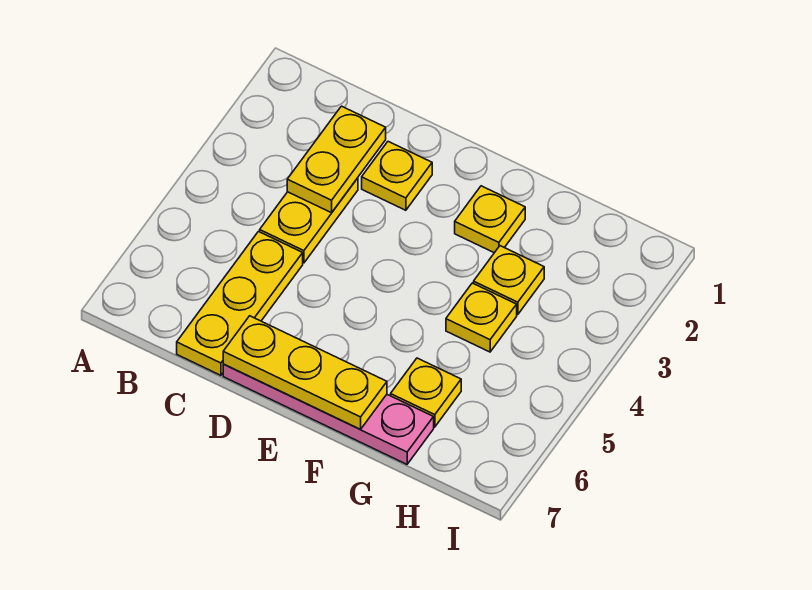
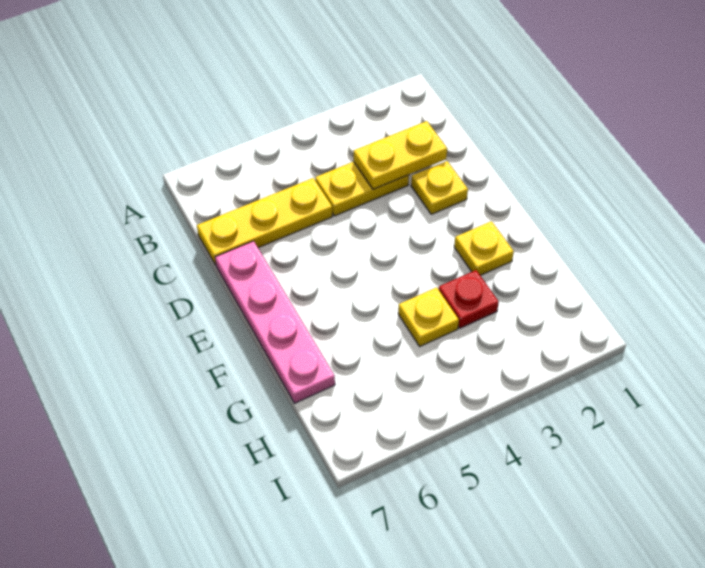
yellow plate D7:F7 level 2 -> none
yellow plate G3 level 1 -> red plate G3 level 1
yellow plate G6 level 1 -> none

